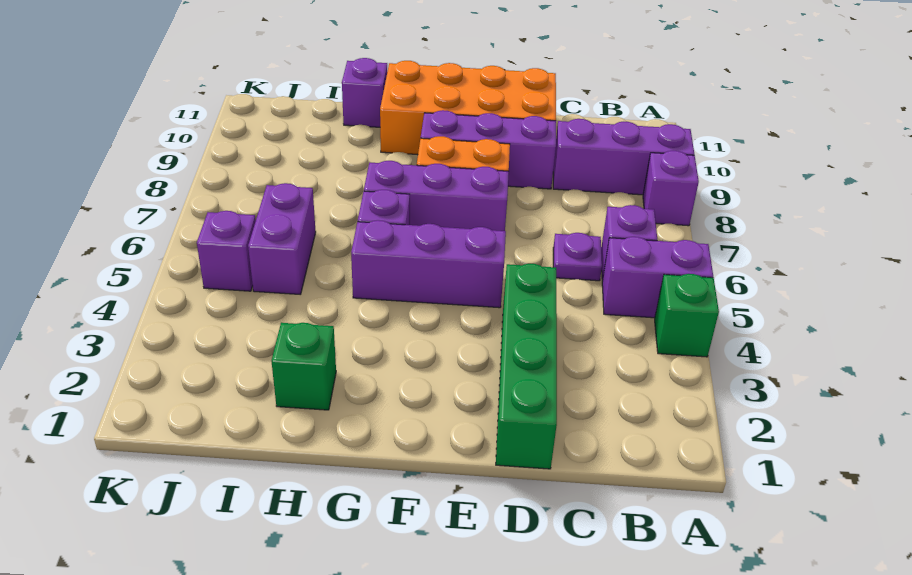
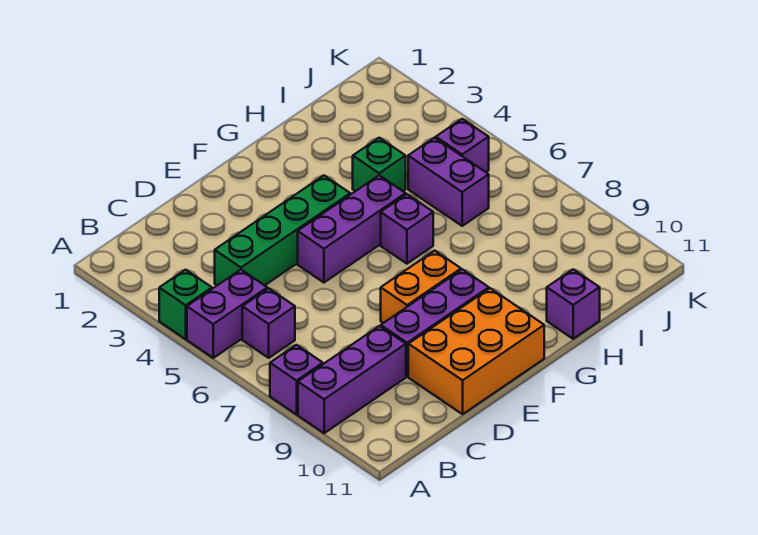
purple plate C6 level 1 -> none
green brick D1:D4 level 1 -> green brick C4:F4 level 1
orange brick D10:G11 level 1 -> orange brick D10:F11 level 1
purple brick E7:G7 level 1 -> none
green brick H2 level 1 -> green brick H4 level 1

